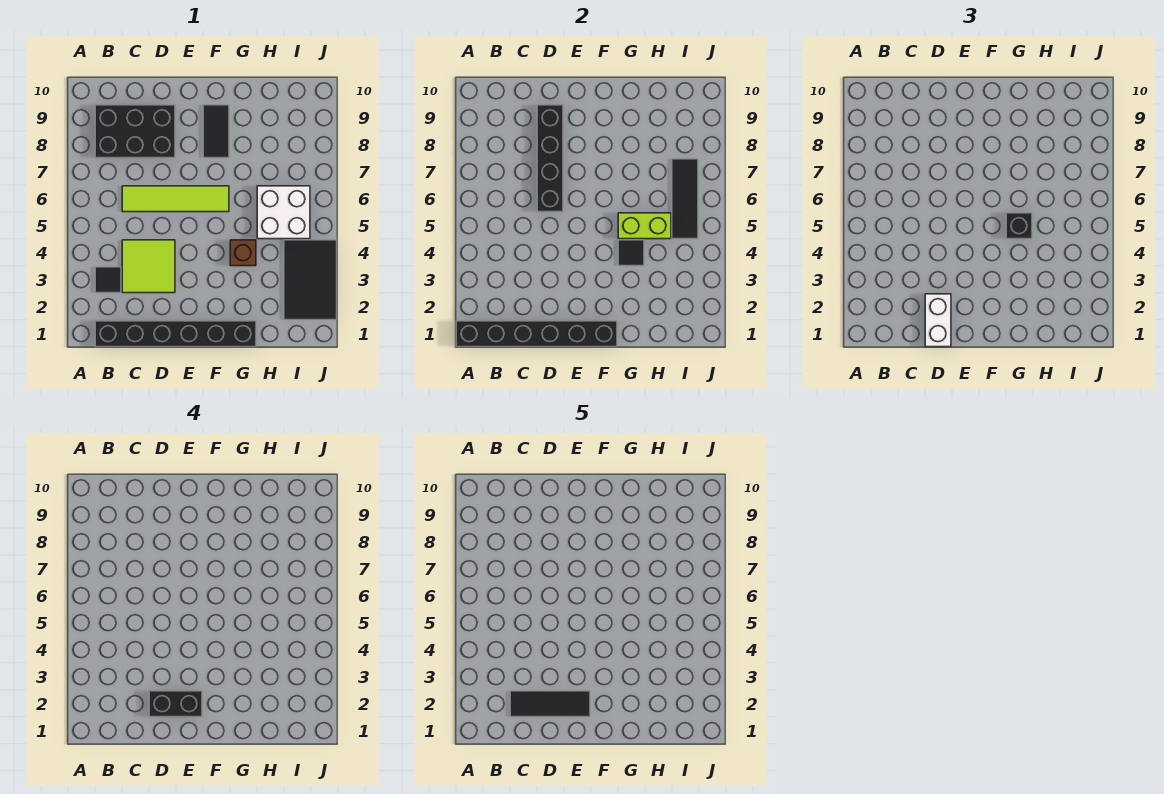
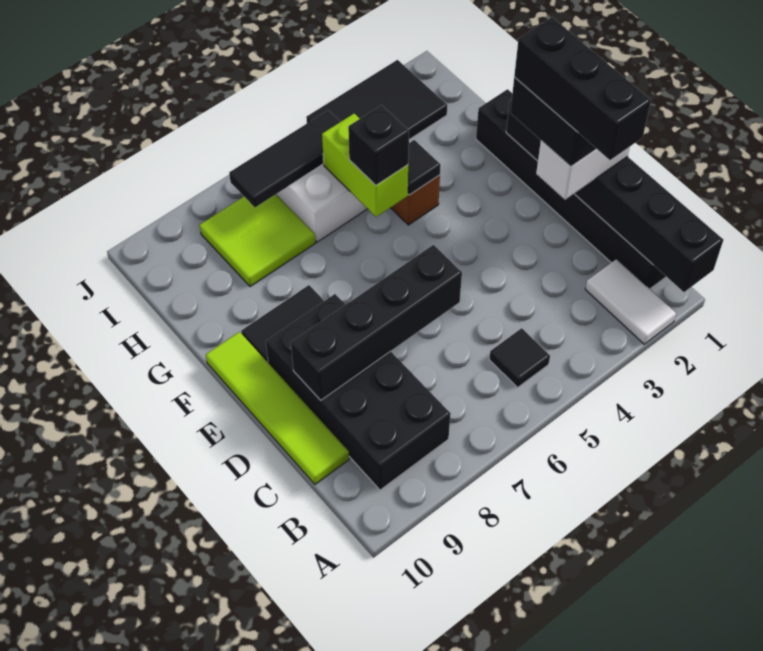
none -> white tile A2:B2 level 1
black tile B3 level 1 -> black tile B5 level 1
black brick B8:D9 level 1 -> black brick B8:E9 level 1
black tile C2:E2 level 5 -> black brick C2:E2 level 5
lime tile C3:D4 level 1 -> lime tile H7:I8 level 1
lime tile C6:F6 level 1 -> lime tile C10:F10 level 1

